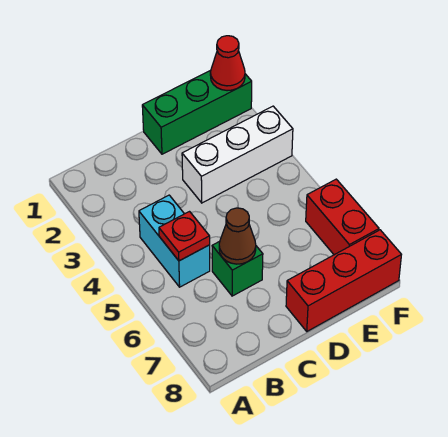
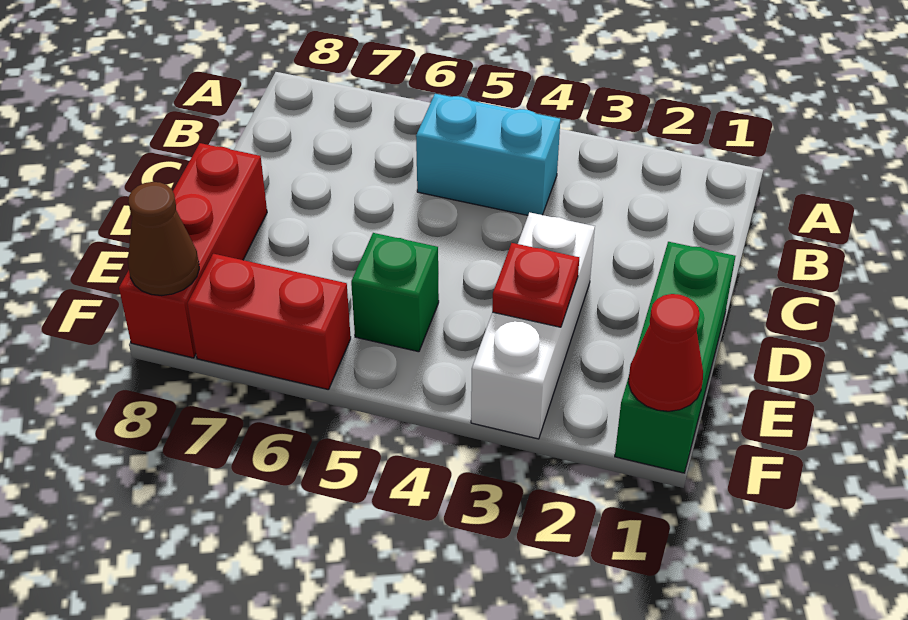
red plate B5 level 2 -> red plate E3 level 2
green brick C6 level 1 -> green brick E5 level 1
brown cone C6 level 2 -> brown cone F8 level 2

